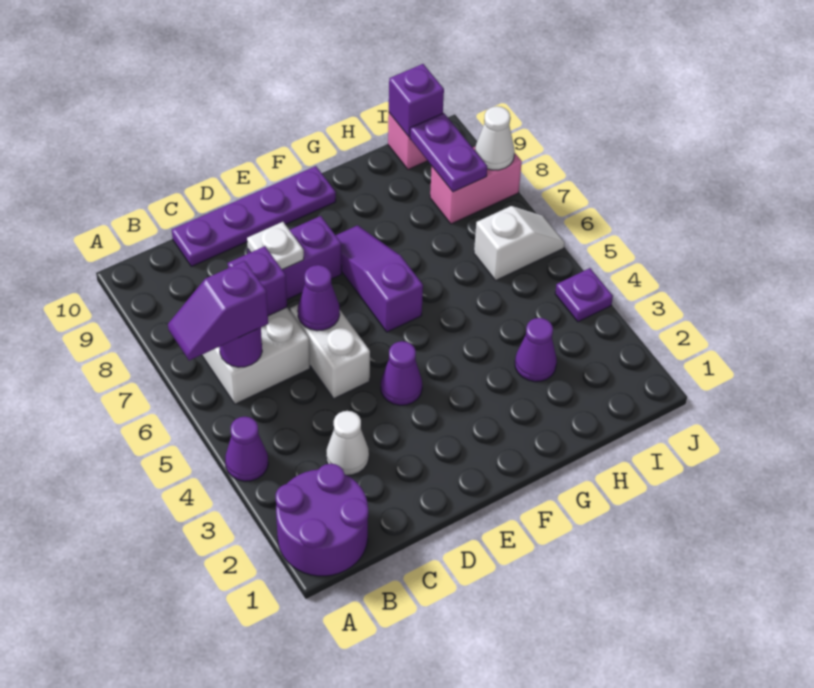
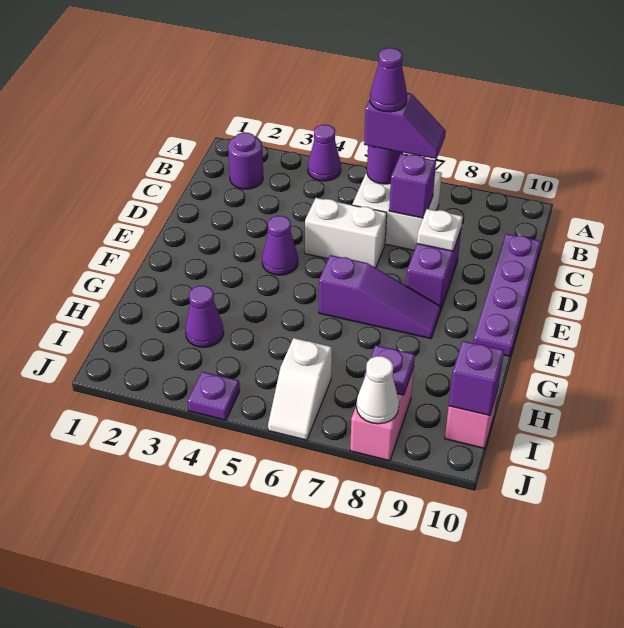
purple round brick A1:B2 level 1 -> purple round brick B2 level 1
purple slope A6:B6 level 3 top B -> purple slope B6:B7 level 3 top 6
white cone C3 level 1 -> none
purple cone D6 level 2 -> purple cone B6 level 4
purple plate I8:I9 level 2 -> purple plate I8 level 2

